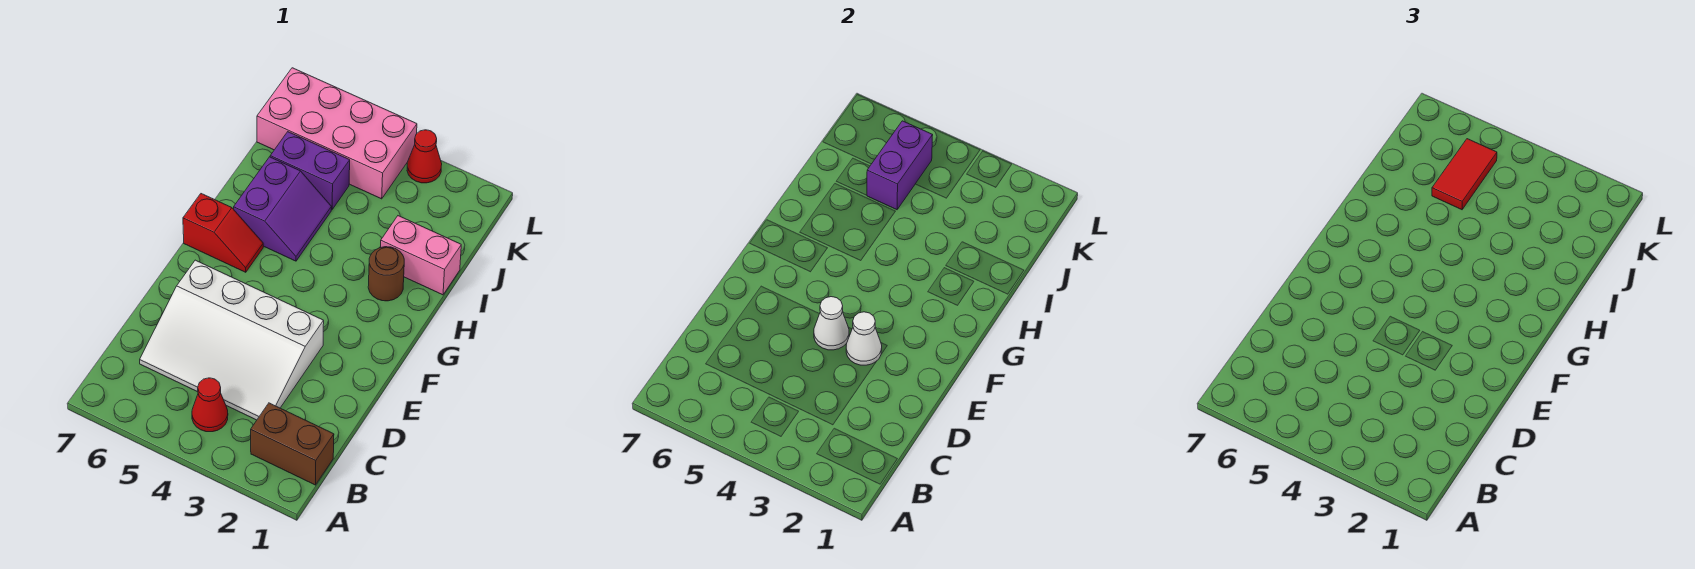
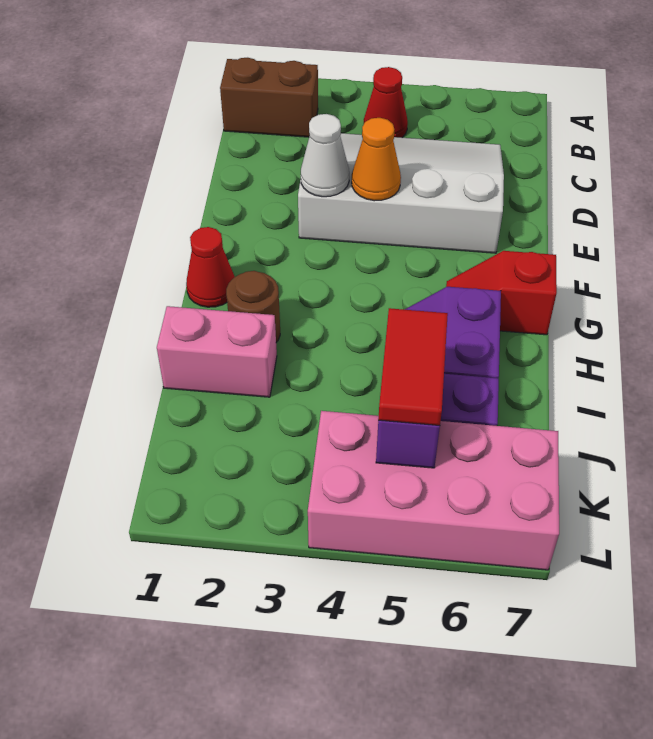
white cone E4 level 2 -> orange cone E4 level 2
red cone L3 level 1 -> red cone G1 level 1

